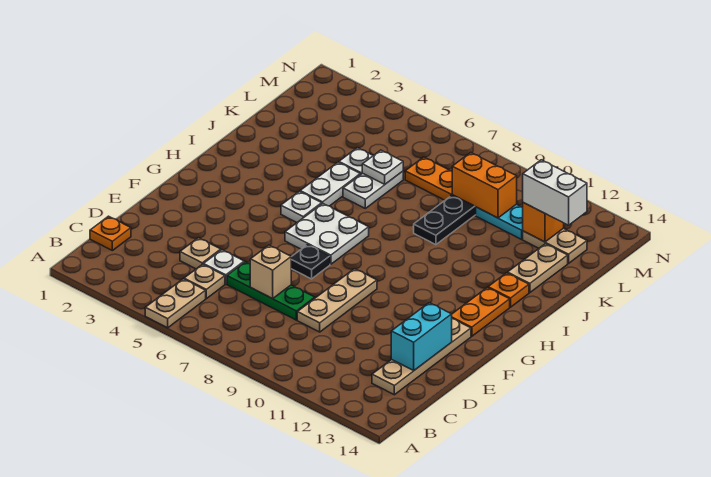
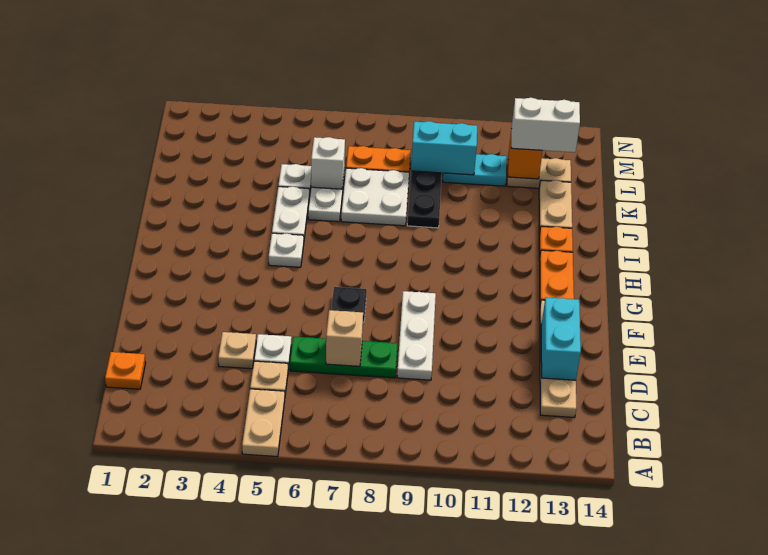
tan plate D9:F9 level 1 -> white plate D9:F9 level 1
white plate G6:H7 level 1 -> white plate J7:K8 level 1
white plate K6 level 2 -> white brick K6 level 2
orange brick L9:L10 level 2 -> cyan brick L9:L10 level 2

